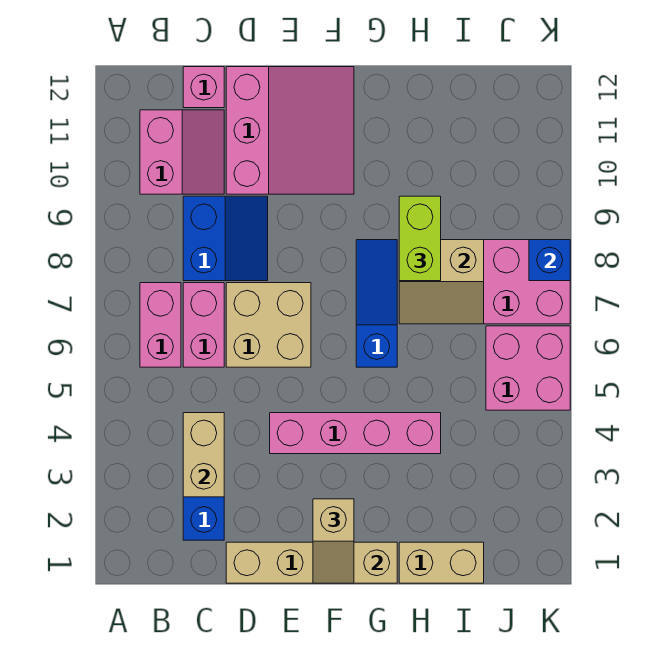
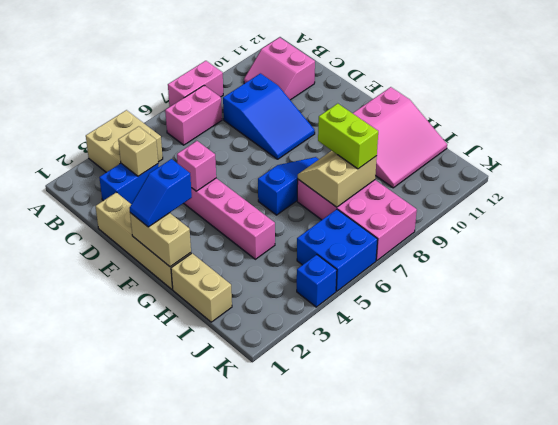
pink slope B10:C11 level 1 top B -> pink slope B10:C11 level 1 top 11
tan brick C3:C4 level 2 -> tan brick C3 level 2
pink brick C6:C7 level 1 -> pink brick A7:A8 level 1
blue slope C8:D9 level 1 top C -> blue slope C8:E9 level 1 top C
pink brick C12 level 1 -> pink brick E4 level 2
tan brick D6:E7 level 1 -> tan brick A3:B4 level 1
pink slope D10:F12 level 1 top D -> pink slope G10:I12 level 1 top G
tan slope F1:F2 level 3 top 2 -> blue slope F1:F2 level 3 top 2
tan slope H7:I8 level 2 top 8 -> tan slope H7:I8 level 2 top I
lime brick H8:H9 level 3 -> lime brick H8:I8 level 3
pink brick J5:K6 level 1 -> blue brick J5:K6 level 1
blue brick K8 level 2 -> blue brick K4 level 1

